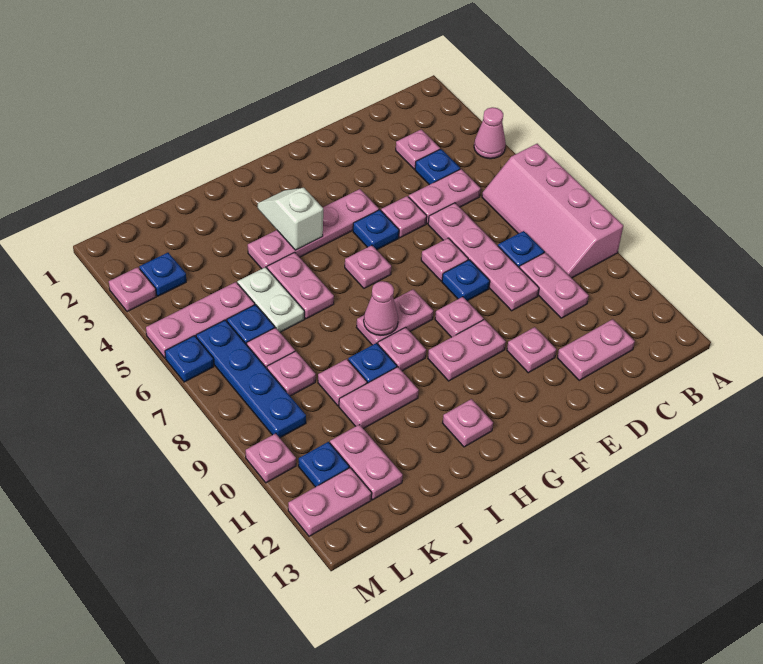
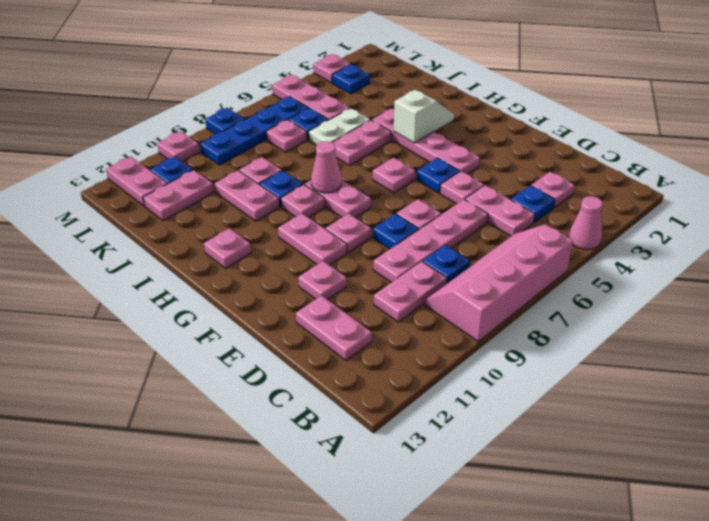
pink plate K8 level 1 -> none
blue plate M6 level 1 -> blue plate M8 level 1

